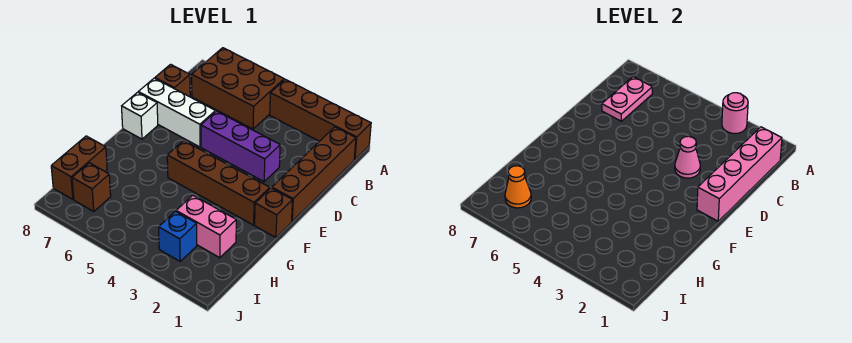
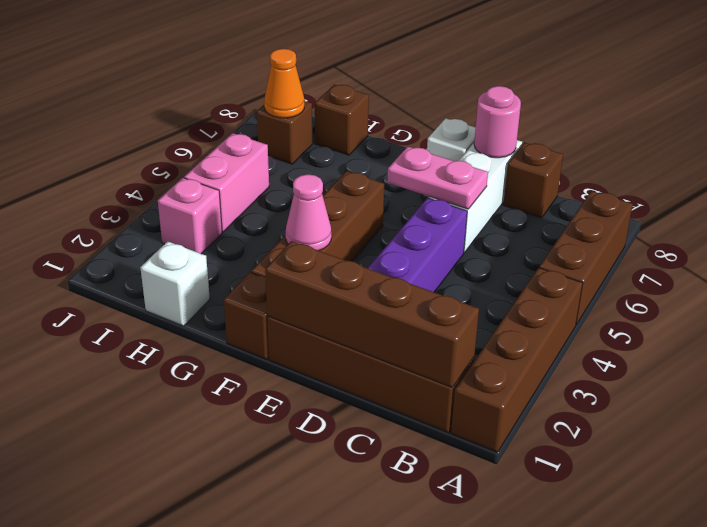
pink round brick A3 level 2 -> pink round brick D8 level 2
brown brick A5:B7 level 1 -> brown brick A5:A7 level 1
pink brick B1:E1 level 2 -> brown brick B1:E1 level 2
pink plate B7:C7 level 2 -> pink plate D6:E6 level 2
pink cone D3 level 2 -> pink cone F3 level 2
none -> white brick H1 level 1
pink brick H2:H3 level 1 -> pink brick I4:I5 level 1
brown brick H8:I8 level 1 -> brown brick H8 level 1
blue brick I3 level 1 -> pink brick I3 level 1

